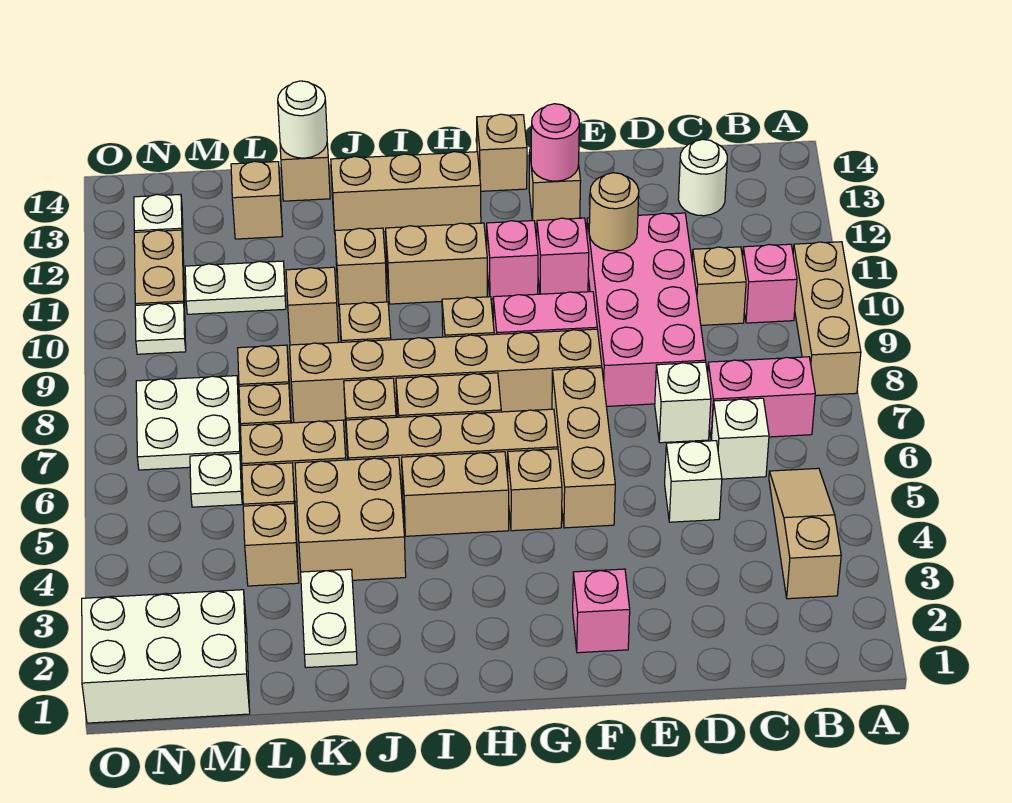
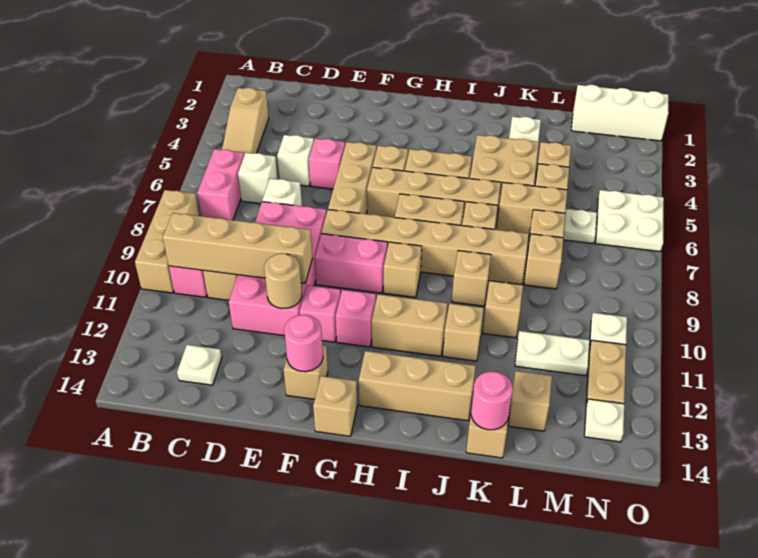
pink brick B7:C7 level 1 -> pink brick B6:B7 level 1
none -> tan brick B10:E10 level 2
white round brick C13 level 1 -> white plate C13 level 1
pink brick F2 level 1 -> pink brick E5 level 1
white round brick K14 level 2 -> pink round brick K14 level 2
white brick M1:O2 level 1 -> white brick M1:O1 level 1
white plate M7:N8 level 1 -> white plate N5:O6 level 1

